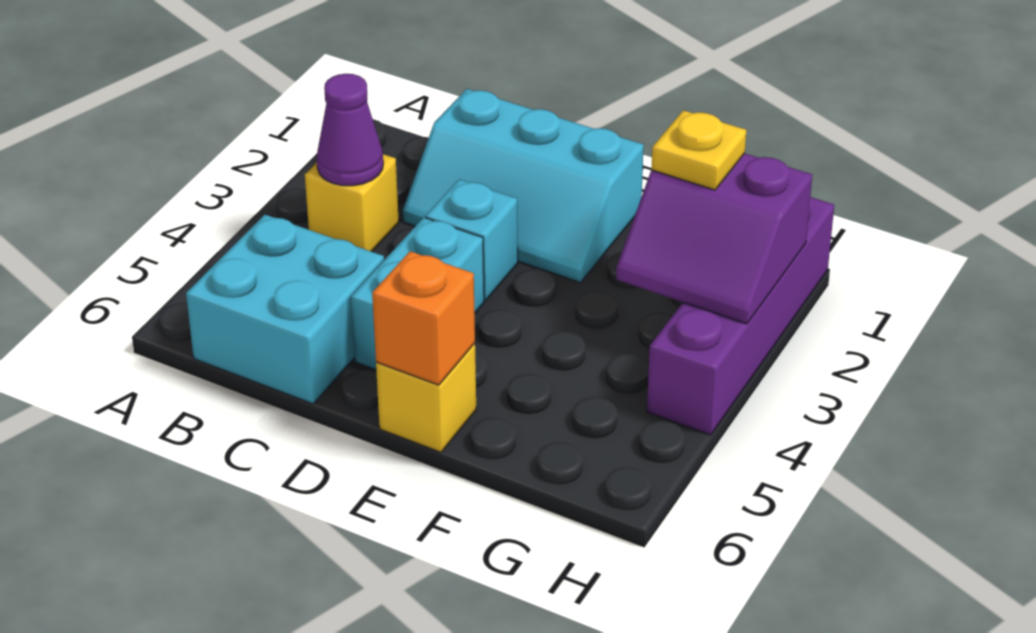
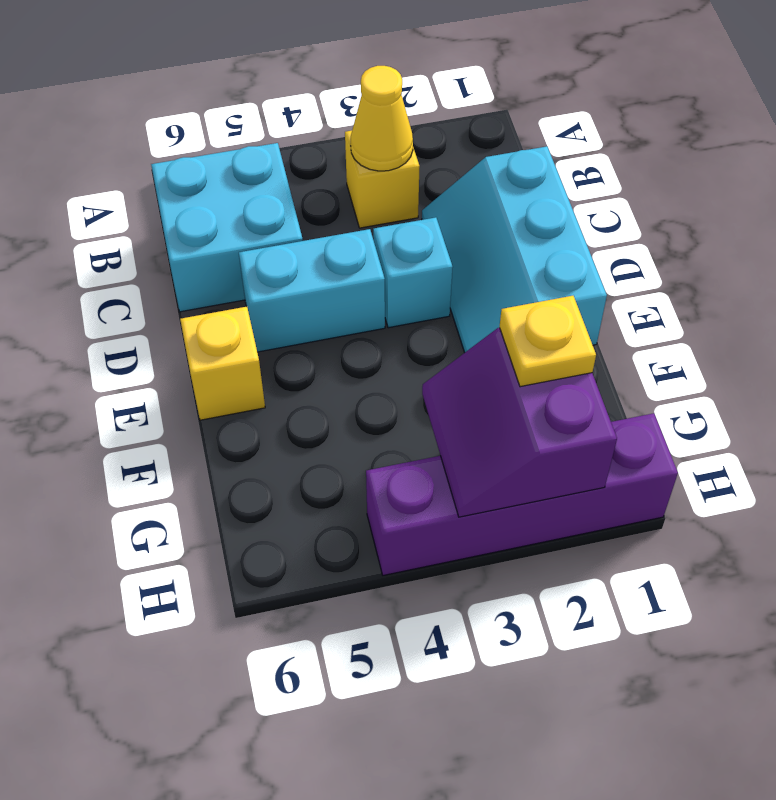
purple cone B3 level 2 -> yellow cone B3 level 2
orange brick E6 level 2 -> none

